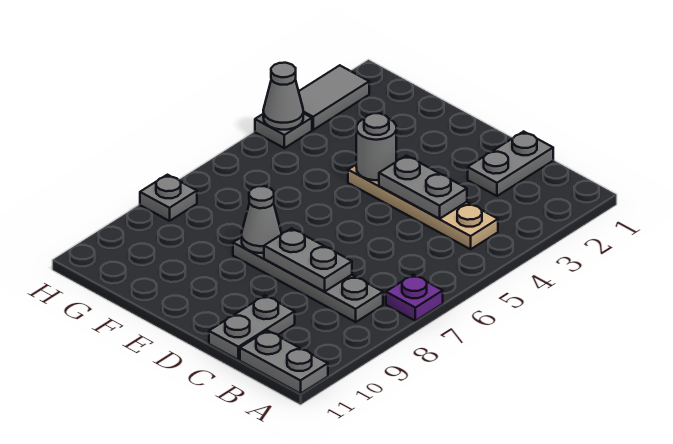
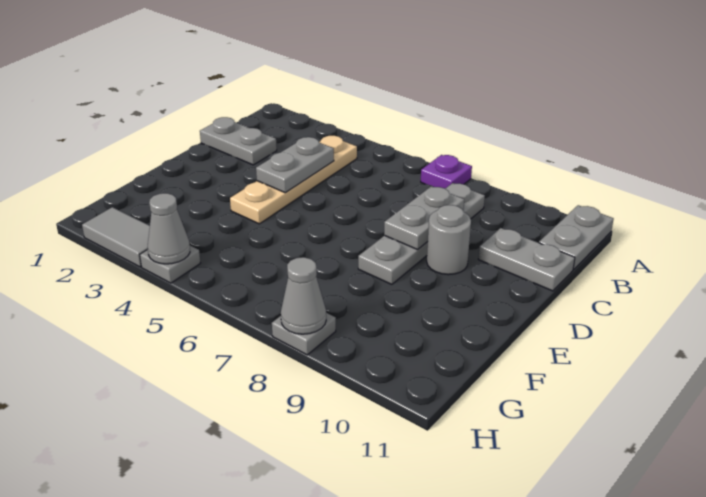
grey round brick E4 level 2 -> grey round brick D9 level 1
grey cone E8 level 2 -> grey cone H8 level 2

